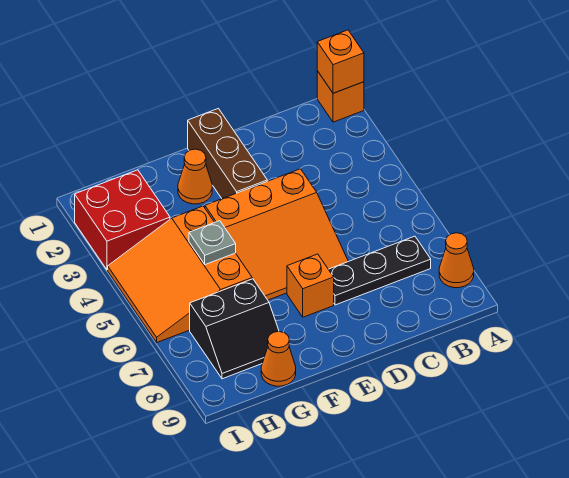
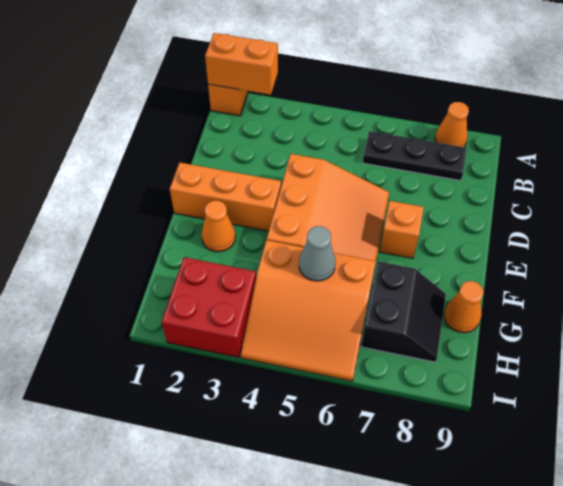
orange brick A1 level 2 -> orange brick A1:A2 level 2
black plate B7:D7 level 1 -> black plate B6:B8 level 1
brown brick E1:E3 level 1 -> orange brick E1:E3 level 1
grey plate G5 level 2 -> grey cone G5 level 2

